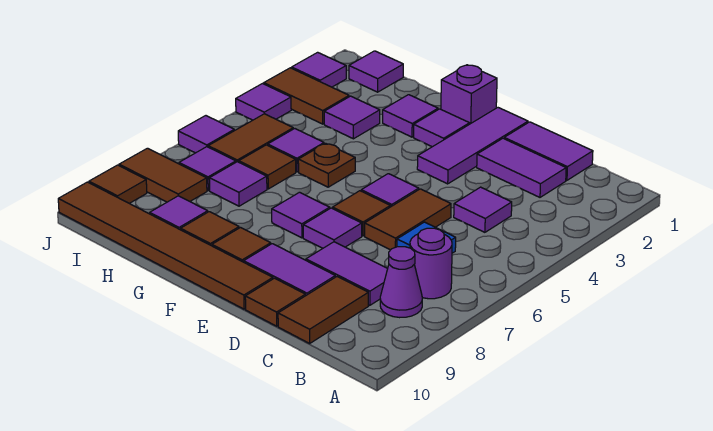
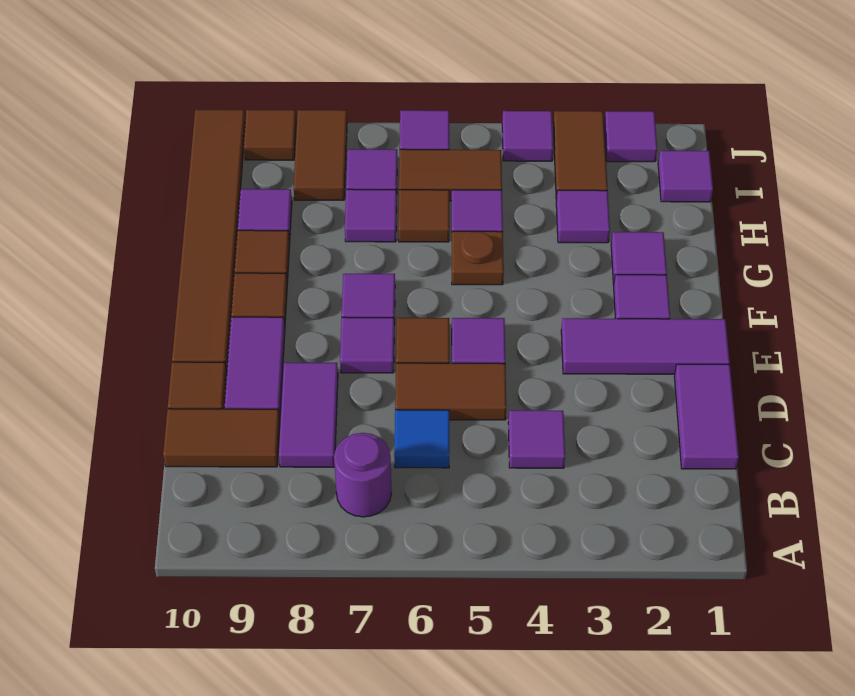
purple cone B8 level 1 -> none
purple tile C2:D2 level 1 -> none
purple brick F1 level 1 -> none

